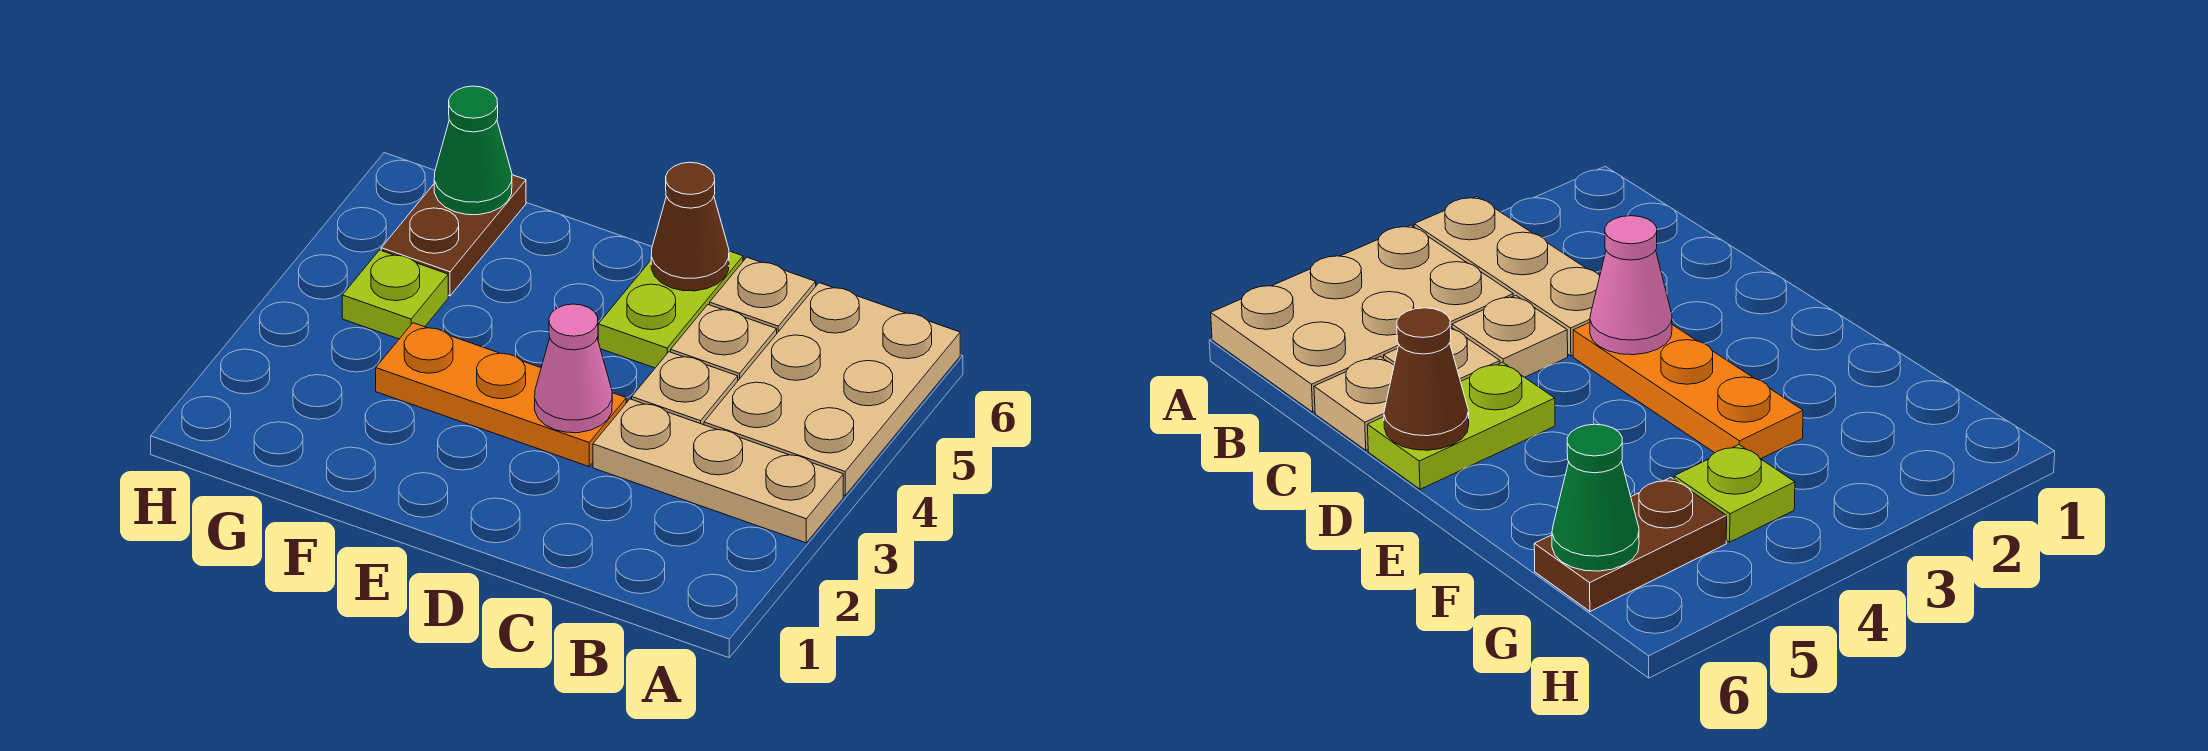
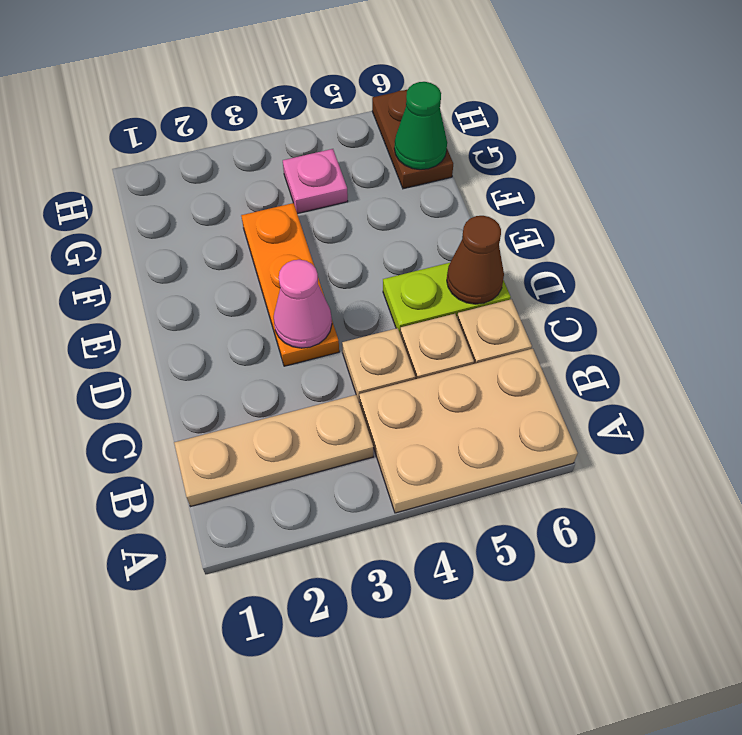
tan plate A3:C3 level 1 -> tan plate B1:B3 level 1
lime plate G4 level 1 -> pink plate G4 level 1
brown plate G5:G6 level 1 -> brown plate G6:H6 level 1

